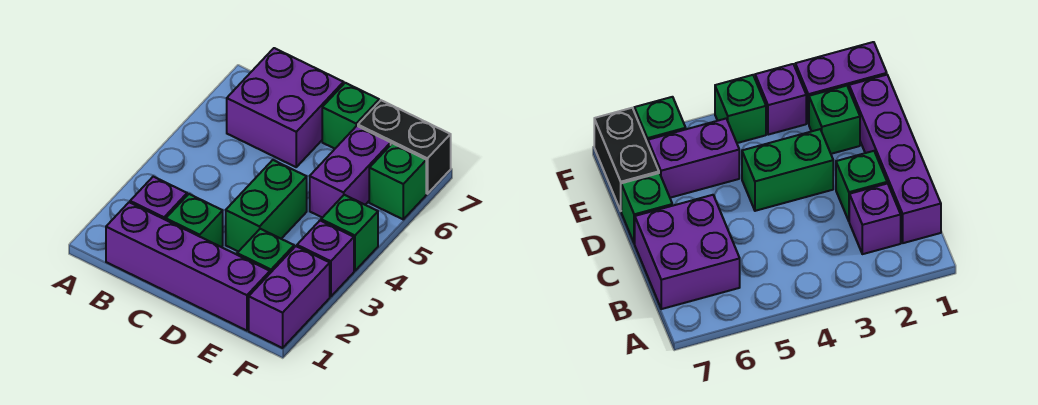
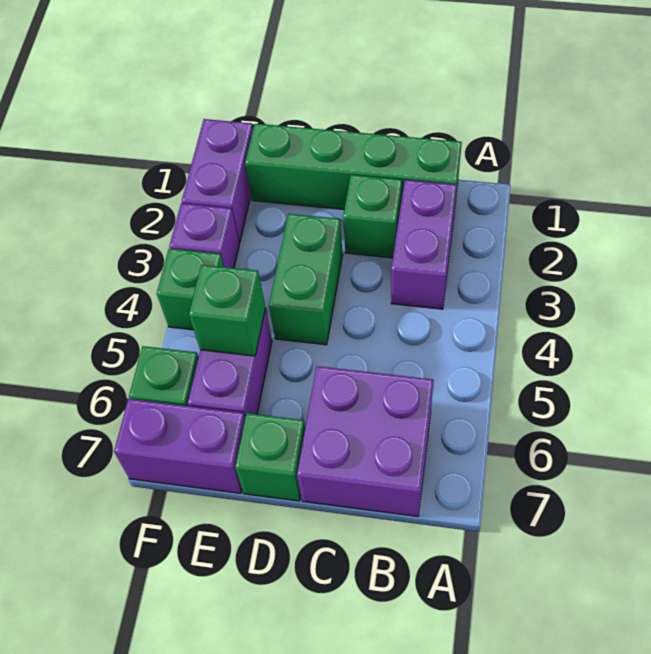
purple brick B1:E1 level 1 -> green brick B1:E1 level 1
purple brick B2 level 1 -> purple brick B2:B3 level 1
green brick E2 level 1 -> green brick E5 level 2
black brick E7:F7 level 1 -> purple brick E7:F7 level 1

